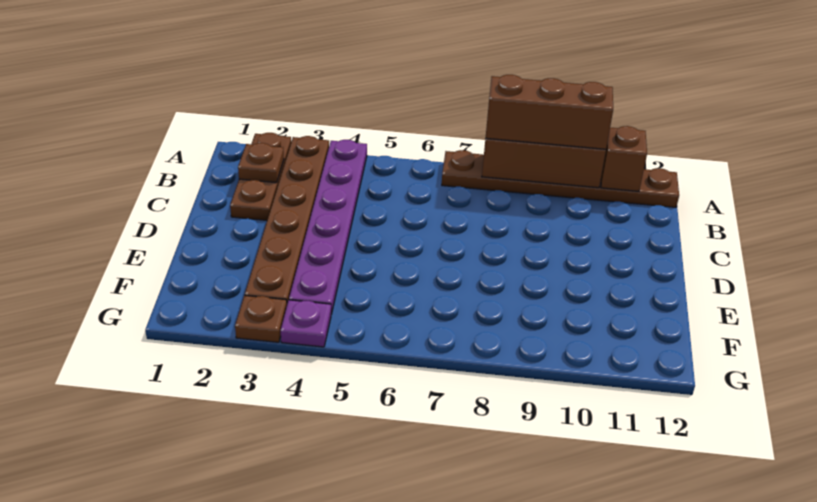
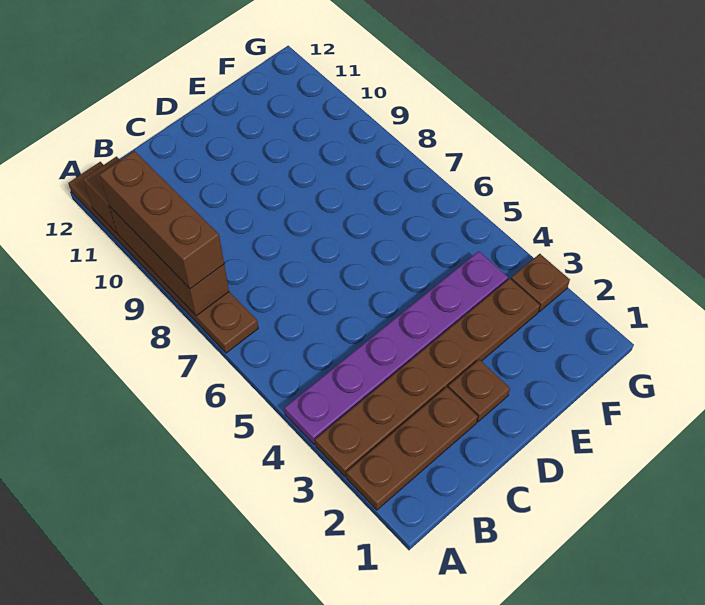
brown plate B2 level 2 -> brown plate D2 level 1
purple plate G4 level 1 -> none

